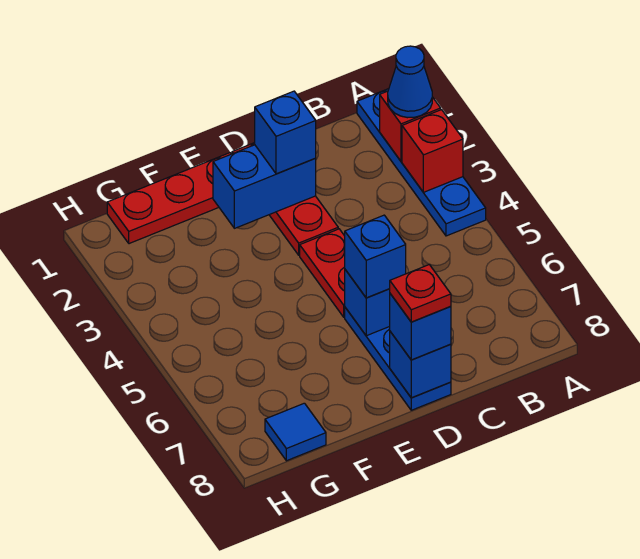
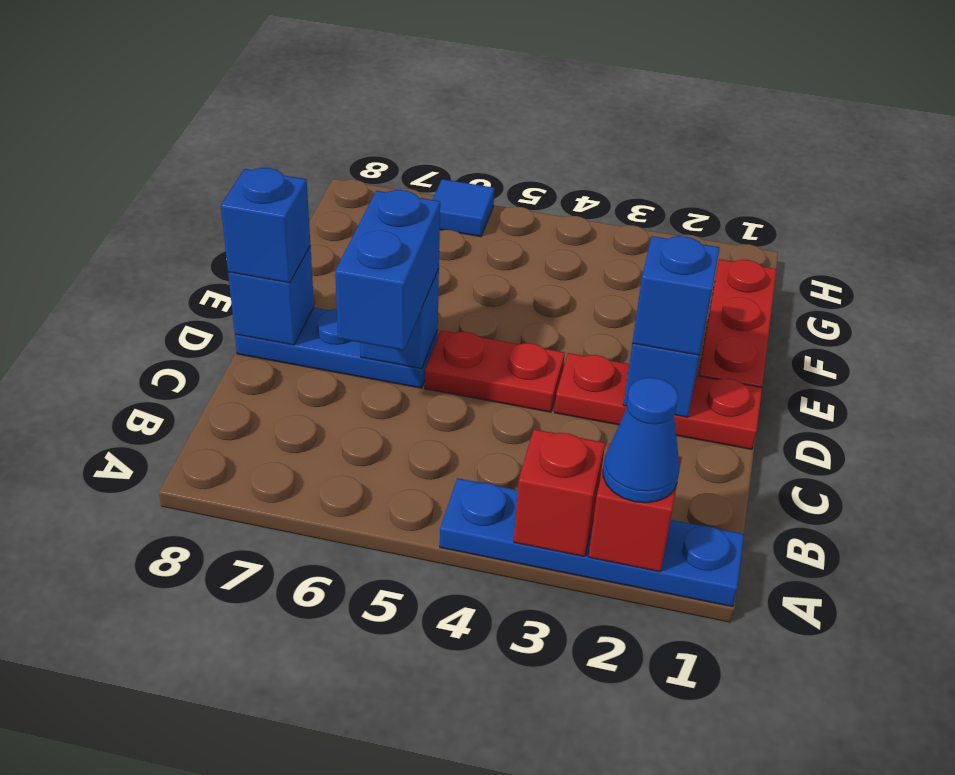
blue brick D6 level 3 -> blue brick C6:D6 level 3
red plate D8 level 4 -> none
blue tile G8 level 1 -> blue tile H6 level 1

